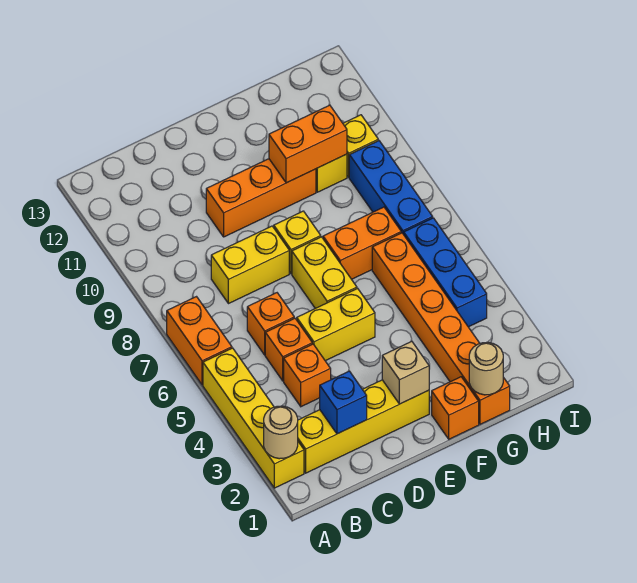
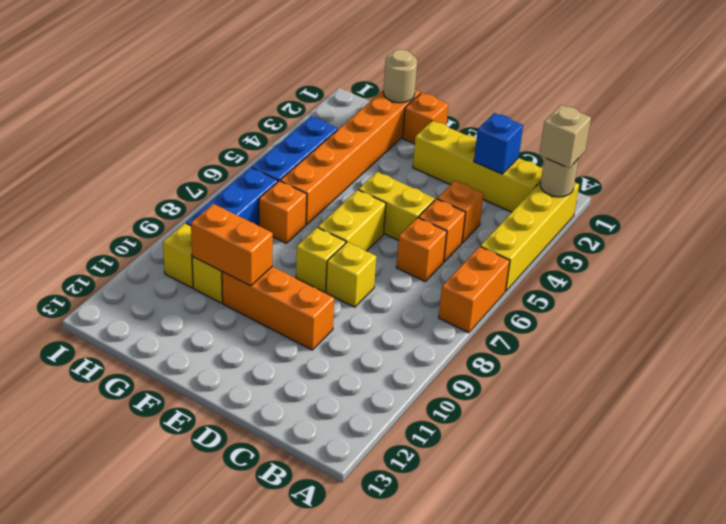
yellow brick C8:D8 level 1 -> yellow brick D8 level 1
tan brick E2 level 2 -> tan brick A2 level 3
orange brick F7:G7 level 1 -> orange brick G7 level 1

